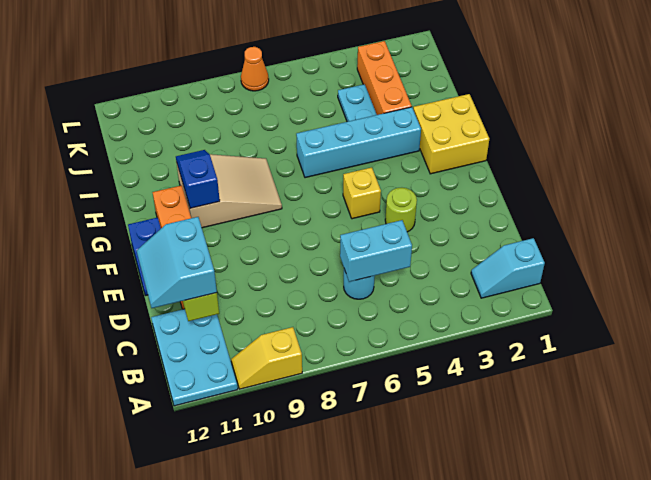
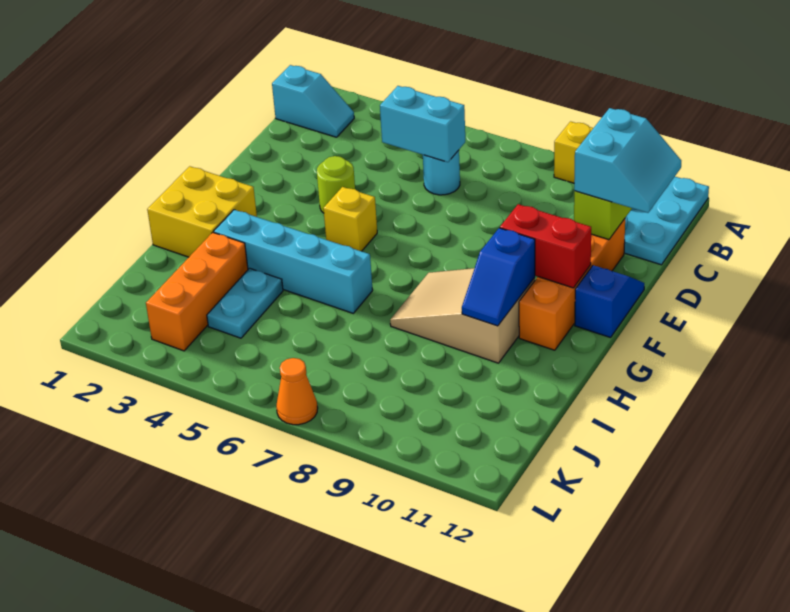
none -> red brick F10:F11 level 2

